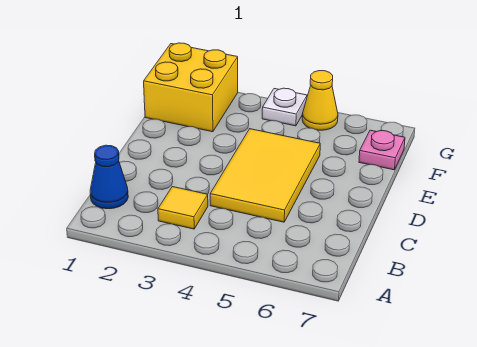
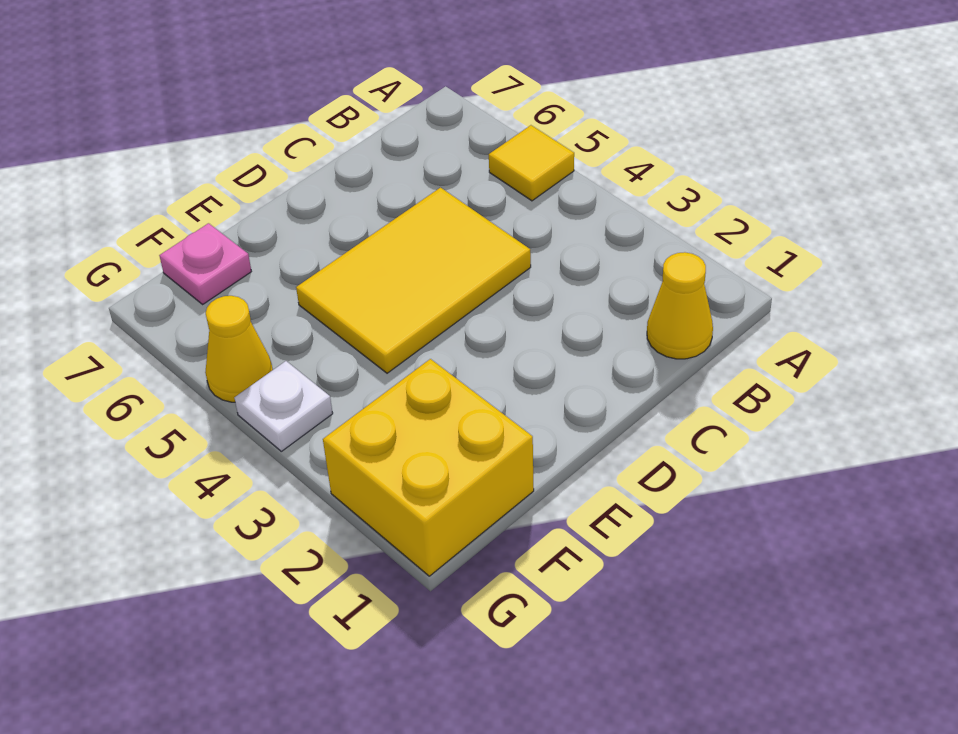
blue cone B1 level 1 -> yellow cone B1 level 1
yellow tile B3 level 1 -> yellow tile A5 level 1

